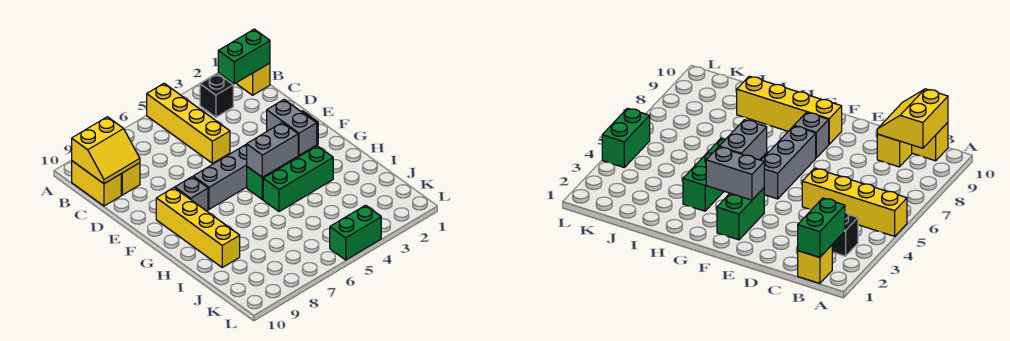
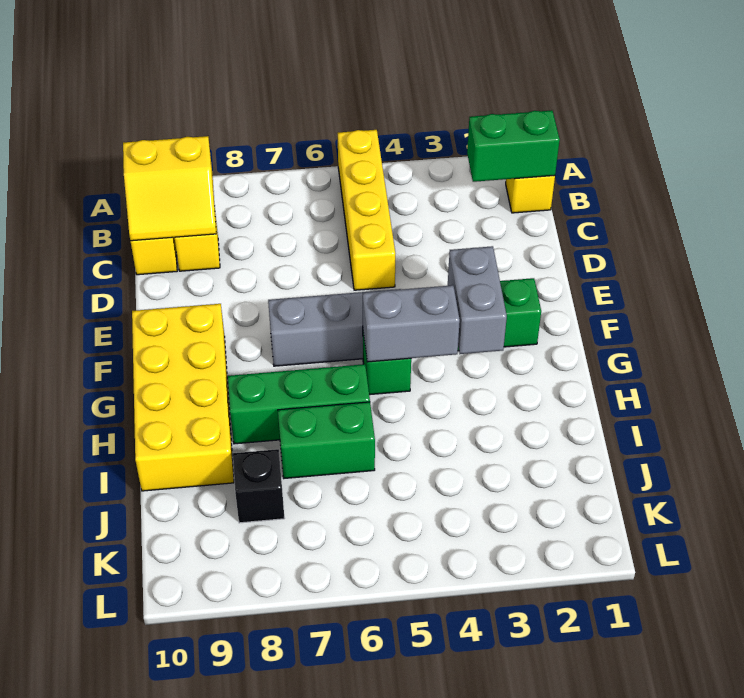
black brick B3 level 1 -> black brick J8 level 1
grey brick F8 level 1 -> none
yellow brick F9:I9 level 1 -> yellow brick F9:I10 level 1
green brick H3:H5 level 1 -> green brick H6:H8 level 1
green brick L4:L5 level 1 -> green brick I6:I7 level 1

